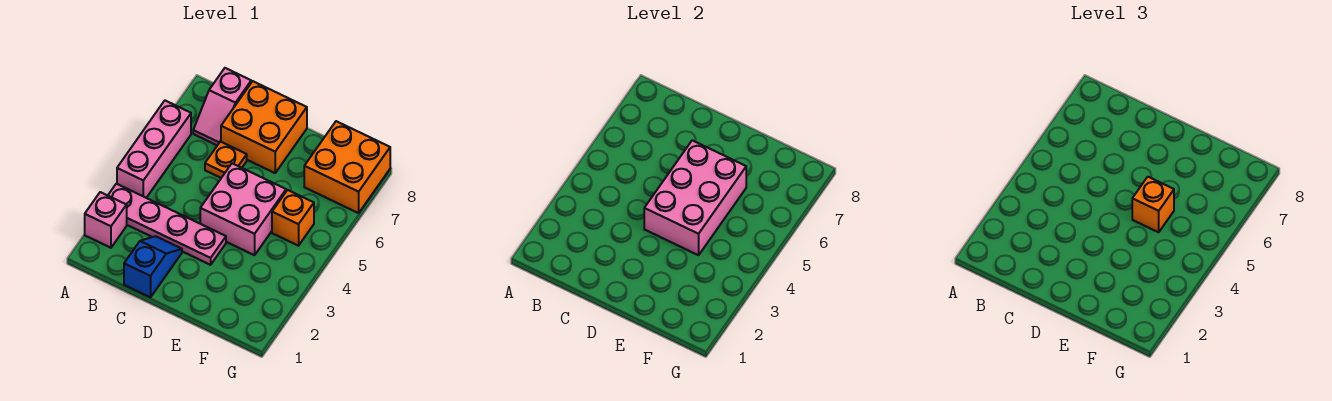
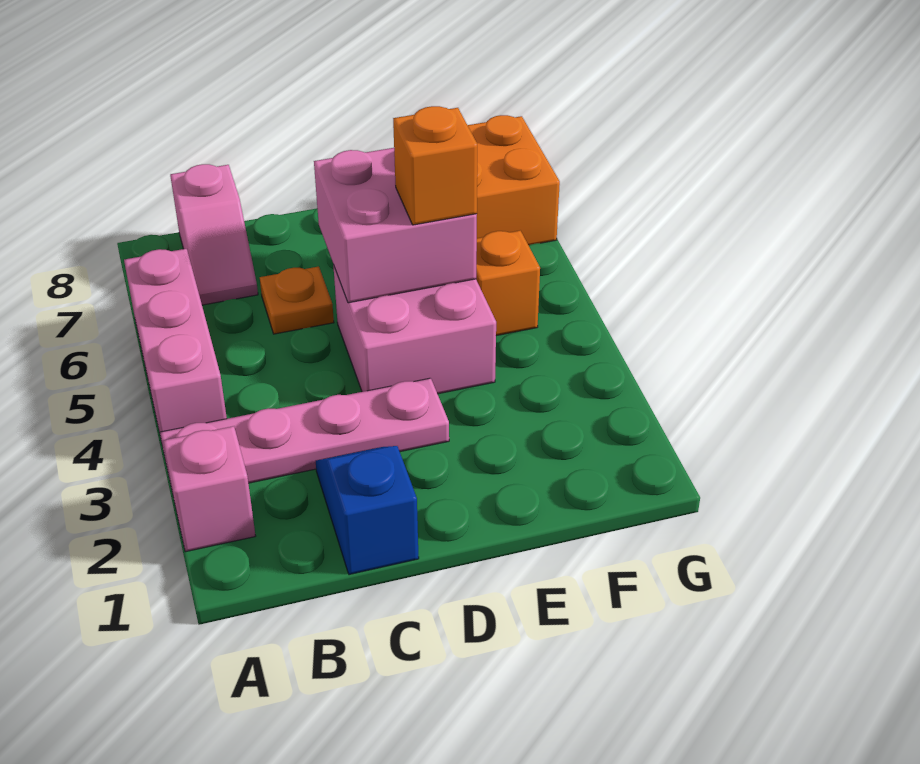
orange brick C7:D8 level 1 -> none
pink brick D4:E6 level 2 -> pink brick D5:E6 level 2

